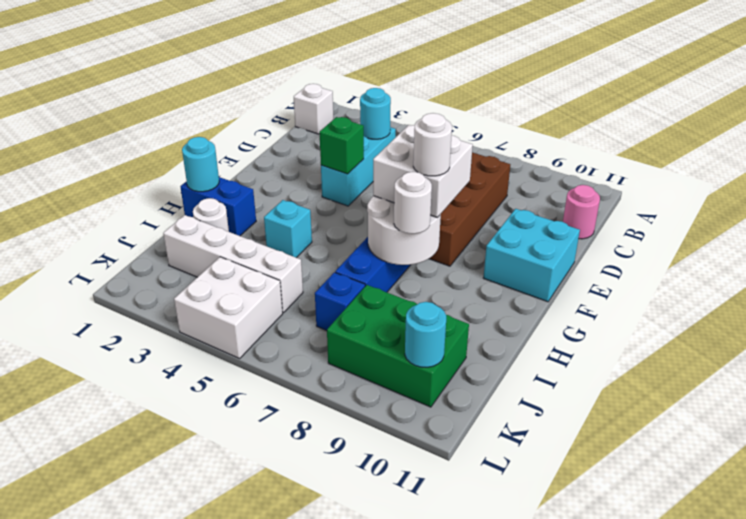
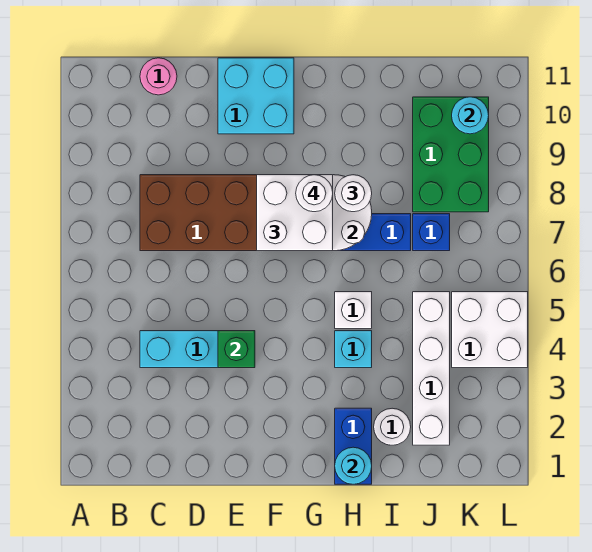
white brick B1 level 1 -> white brick H5 level 1
cyan round brick C4 level 2 -> none

